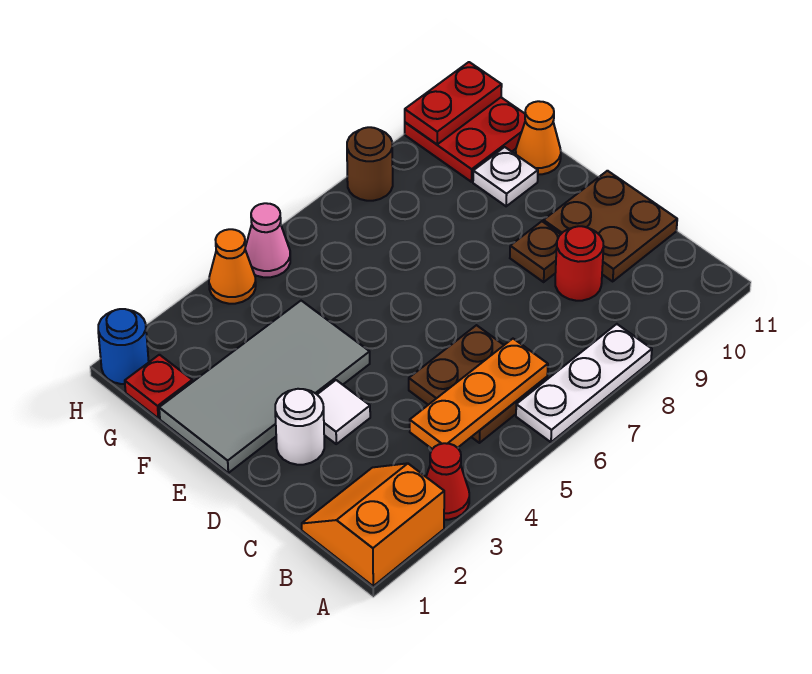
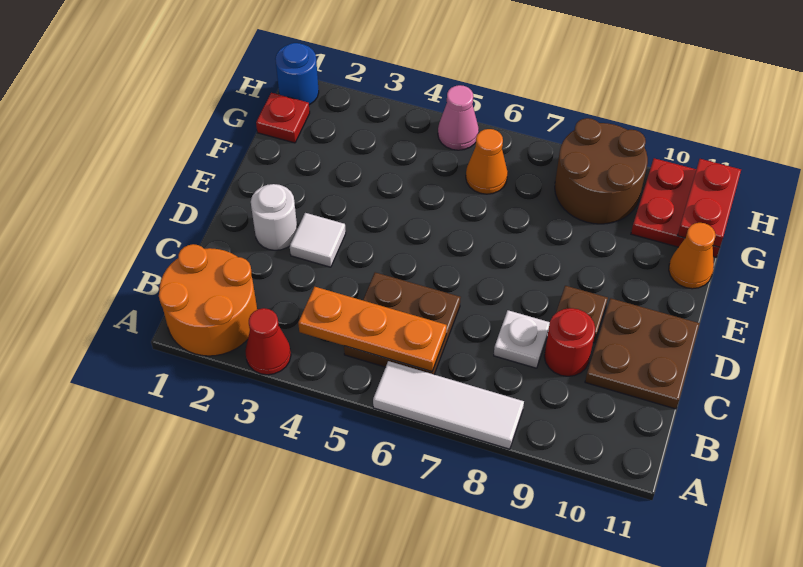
orange slope A1:B2 level 1 top A -> orange round brick A1:B2 level 1
white plate A6:A8 level 1 -> white tile A6:A8 level 1
grey tile E1:F4 level 1 -> none
white plate F10 level 1 -> white plate C8 level 1
orange cone H4 level 1 -> orange cone G6 level 1
brown round brick H8 level 1 -> brown round brick G8:H9 level 1
red plate H10:H11 level 2 -> red plate G11:H11 level 2

